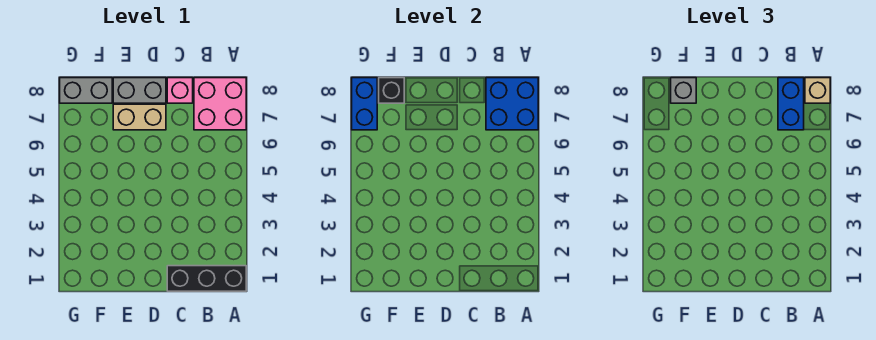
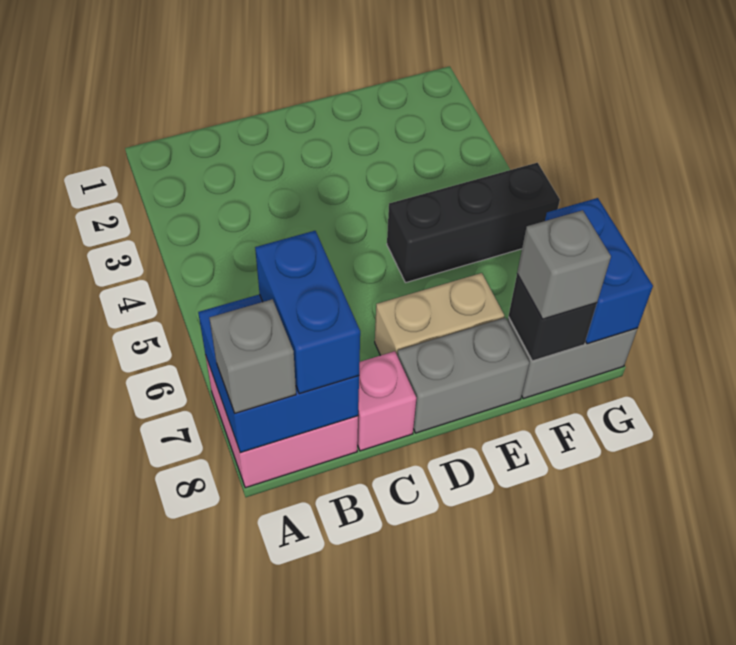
black brick A1:C1 level 1 -> black brick E5:G5 level 1
tan brick A8 level 3 -> grey brick A8 level 3

